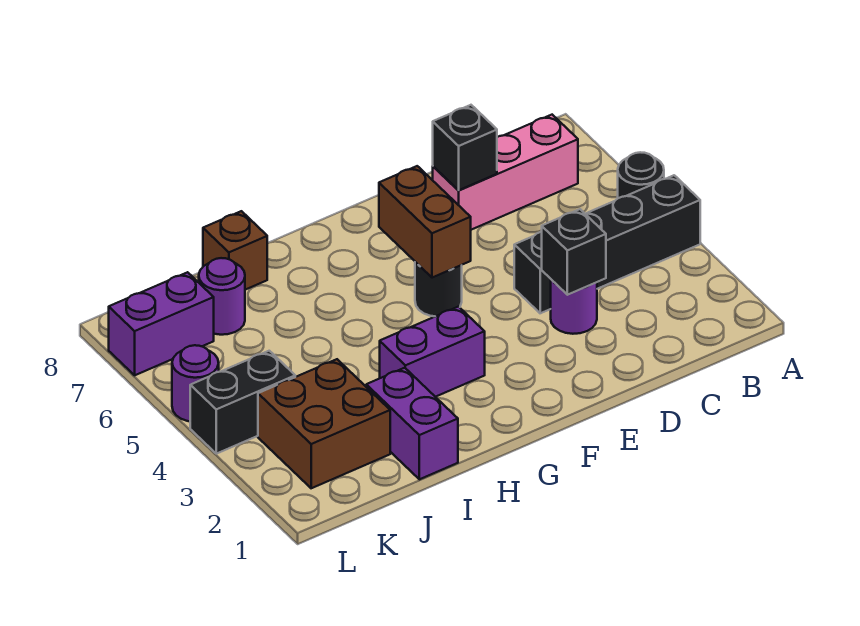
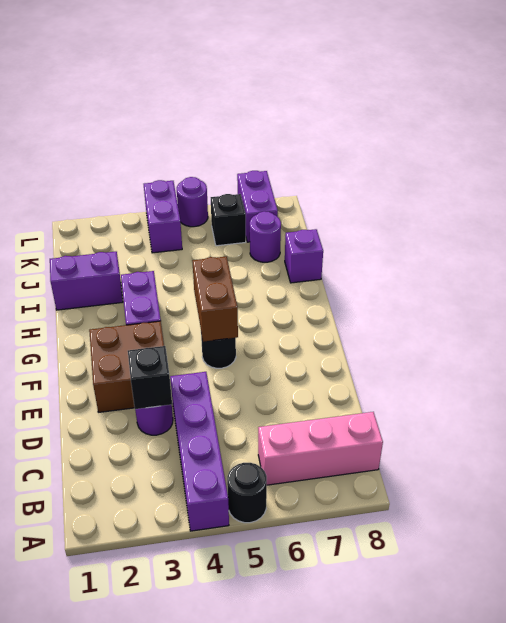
black brick A4:D4 level 1 -> purple brick A4:D4 level 1
pink brick B7:D7 level 1 -> pink brick B6:B8 level 1
black brick D7 level 2 -> black brick K6 level 1
brown brick F5:F6 level 2 -> brown brick F5:G5 level 2
brown brick I8 level 1 -> purple brick I8 level 1
brown brick J2:K3 level 1 -> brown brick E2:F3 level 1
black brick K4:L4 level 1 -> purple brick K4:L4 level 1

